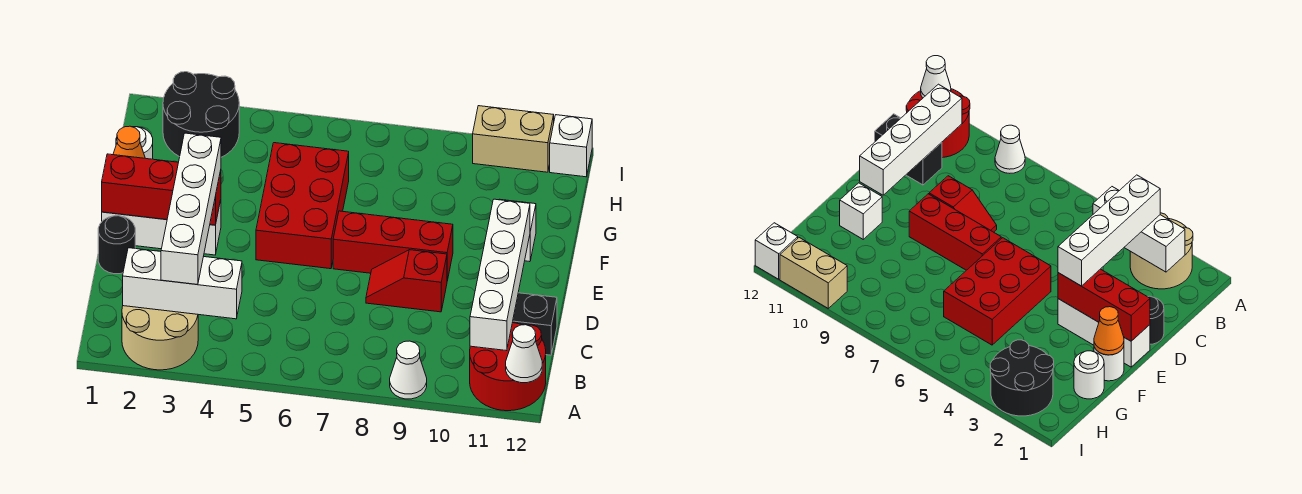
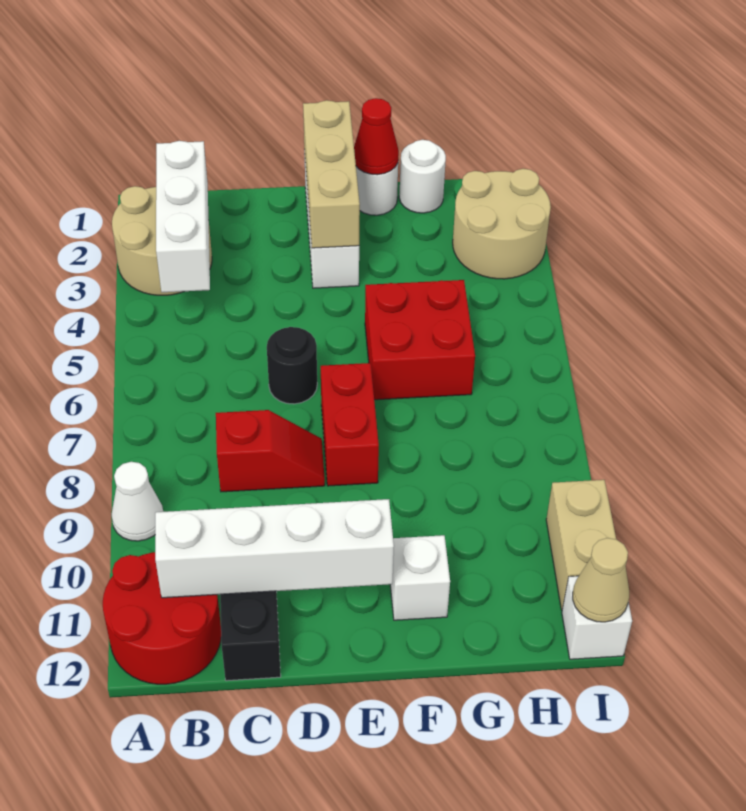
white cone A12 level 2 -> none
white brick B3:E3 level 3 -> none
black round brick D1 level 1 -> black round brick D6 level 1
red slope D8:D9 level 1 top 9 -> red slope C8:D8 level 1 top C
red brick E1:E3 level 2 -> tan brick E1:E3 level 2
red brick E5:G6 level 1 -> red brick F5:G6 level 1
red brick E7:E9 level 1 -> red brick E7:E8 level 1
orange cone F1 level 2 -> red cone F1 level 2
black round brick H2:I3 level 1 -> tan round brick H2:I3 level 1
none -> tan cone I12 level 2

